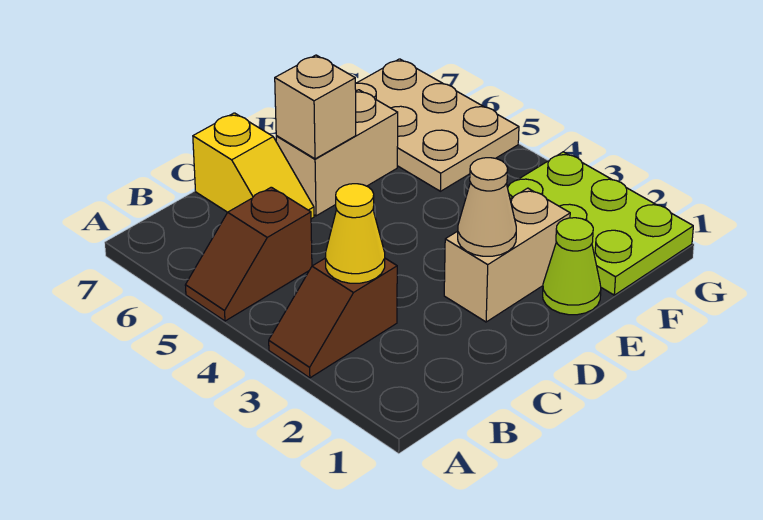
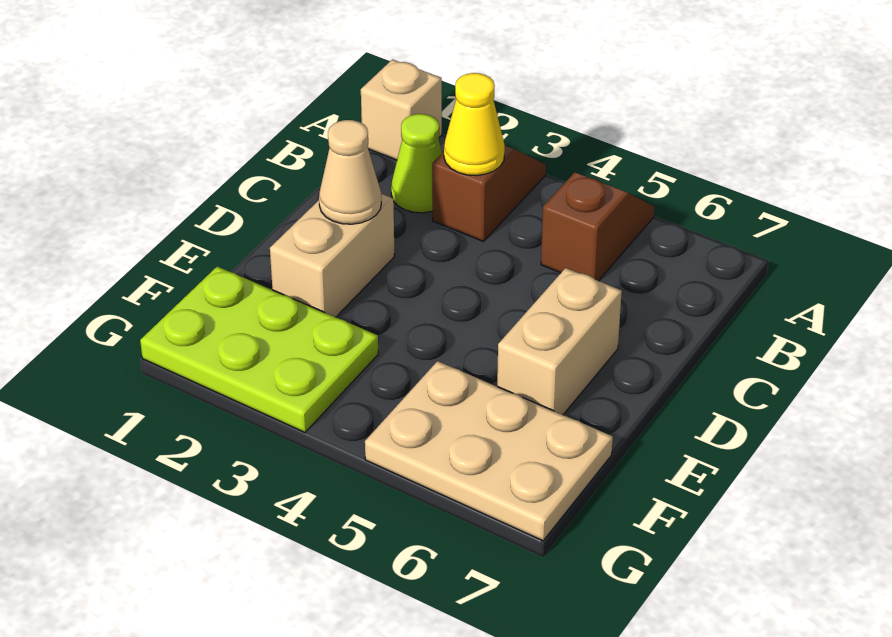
yellow slope C6:C7 level 1 top 7 -> none
tan brick D6 level 2 -> tan brick A1 level 1
lime cone E1 level 1 -> lime cone B2 level 1

